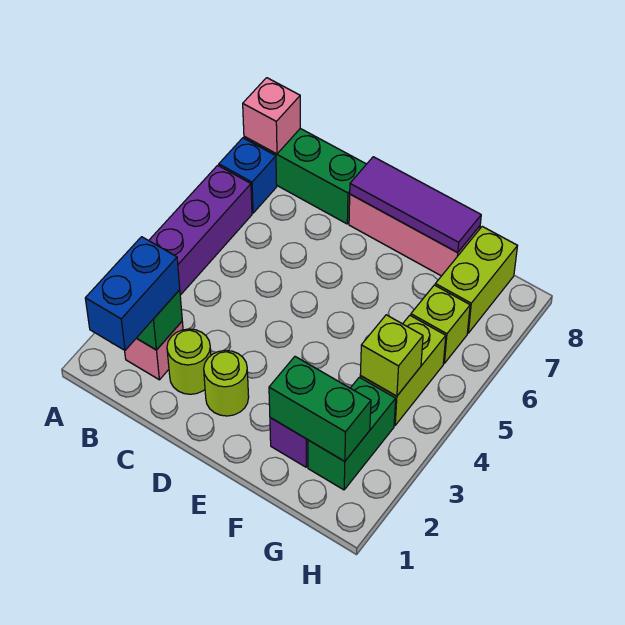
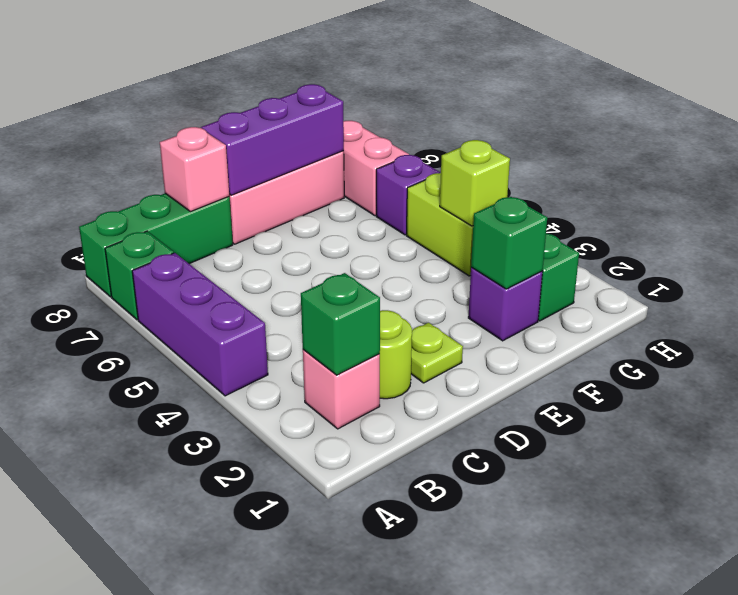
blue brick A7 level 1 -> green brick A7 level 1
pink brick A8 level 2 -> pink brick C8 level 2
blue brick B1:B2 level 3 -> none
lime round brick D2 level 1 -> lime plate D2 level 1
purple tile D8:F8 level 2 -> purple brick D8:F8 level 2
green brick F2:G2 level 2 -> green brick F2 level 2
lime brick G6 level 1 -> purple brick G6 level 1
lime brick G7:G8 level 1 -> pink brick G7:G8 level 1

